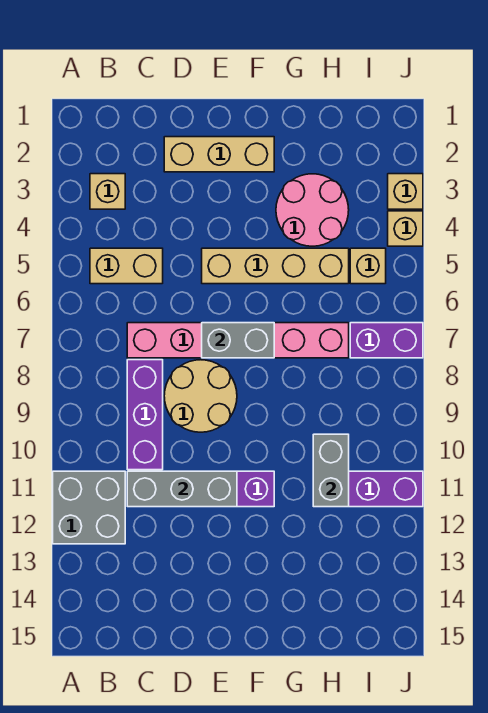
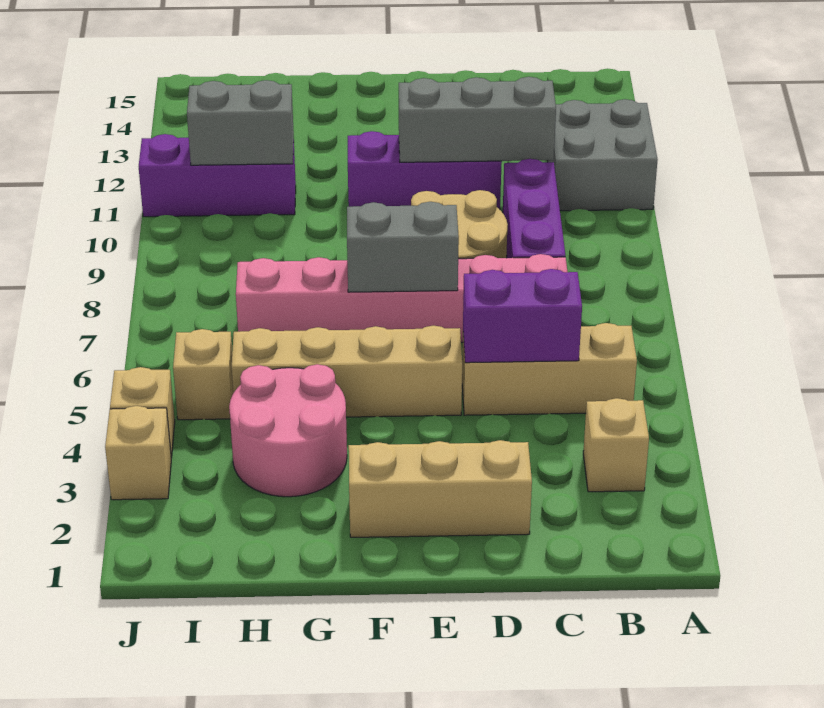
tan brick B5:C5 level 1 -> tan brick B5:D5 level 1
grey brick H10:H11 level 2 -> grey brick H11:I11 level 2
purple brick I7:J7 level 1 -> purple brick C5:D5 level 2

